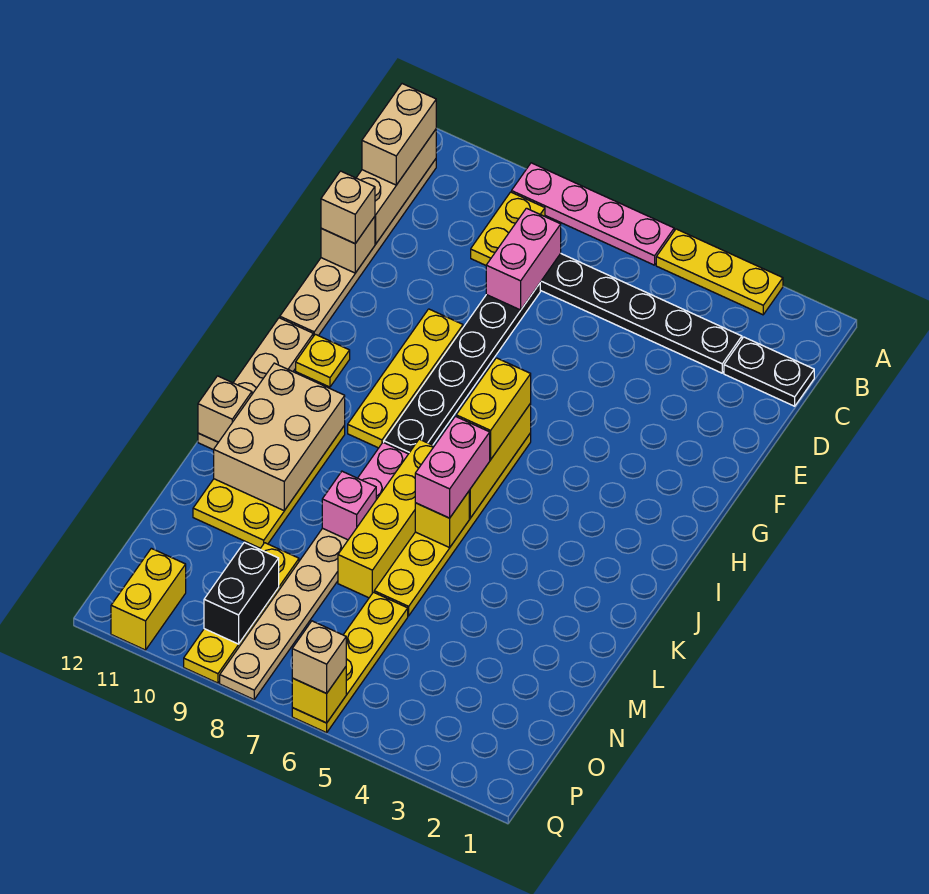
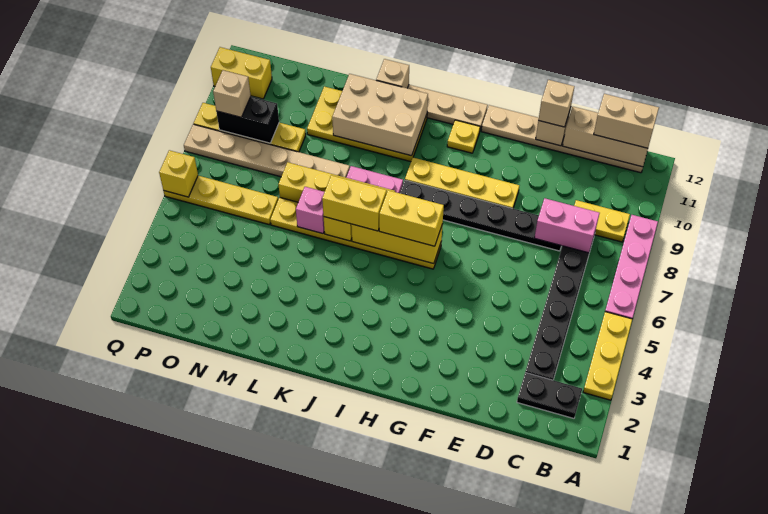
black plate C1:C2 level 1 -> black plate B2:C2 level 1
pink brick J6:K6 level 3 -> yellow brick J6:K6 level 3
pink brick L8 level 2 -> pink brick L6 level 2
tan brick Q6 level 3 -> tan brick P9 level 3

